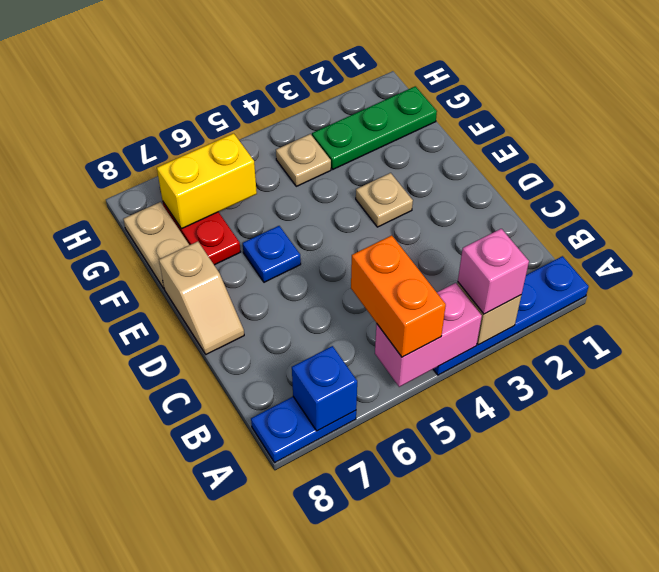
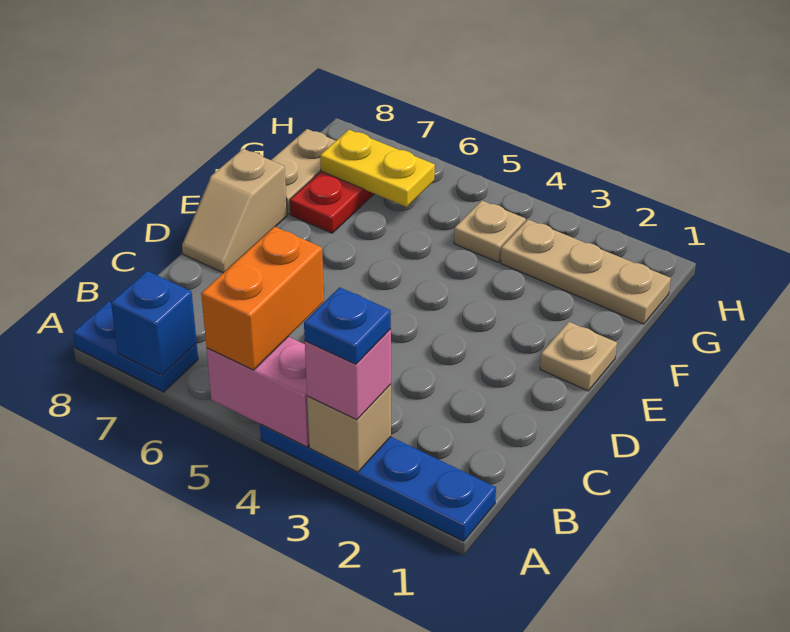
tan plate E3 level 1 -> tan plate E1 level 1
blue plate E6 level 1 -> blue plate A3 level 4
green plate G1:G3 level 1 -> tan plate G1:G3 level 1
yellow brick G6:G7 level 2 -> yellow plate G6:G7 level 2

